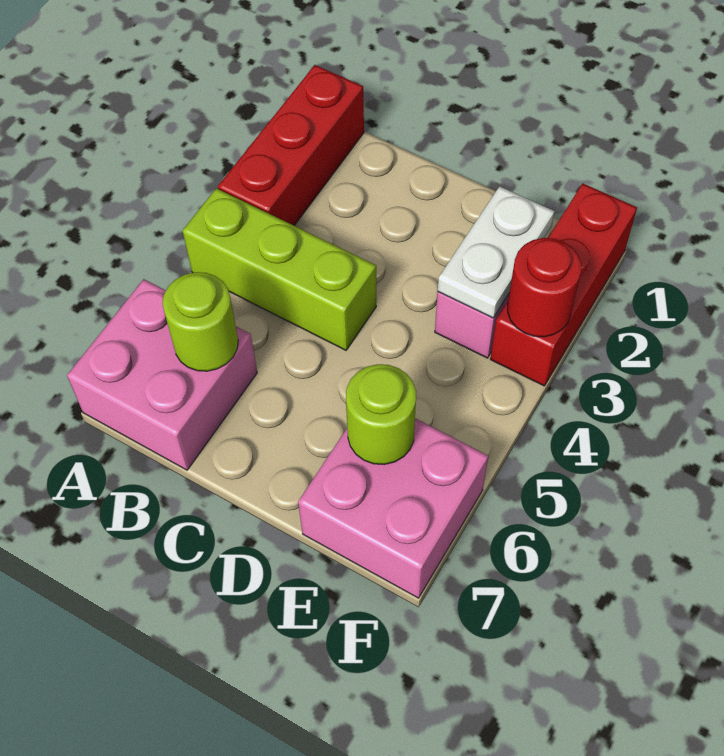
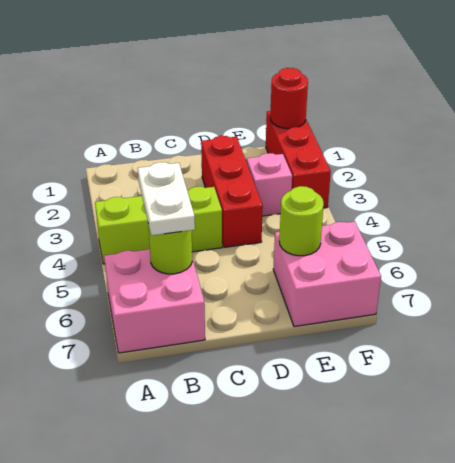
red brick A1:A3 level 1 -> red brick D2:D4 level 1
white plate E2:E3 level 2 -> white plate B5:B6 level 3
red round brick F3 level 2 -> red round brick F1 level 2

